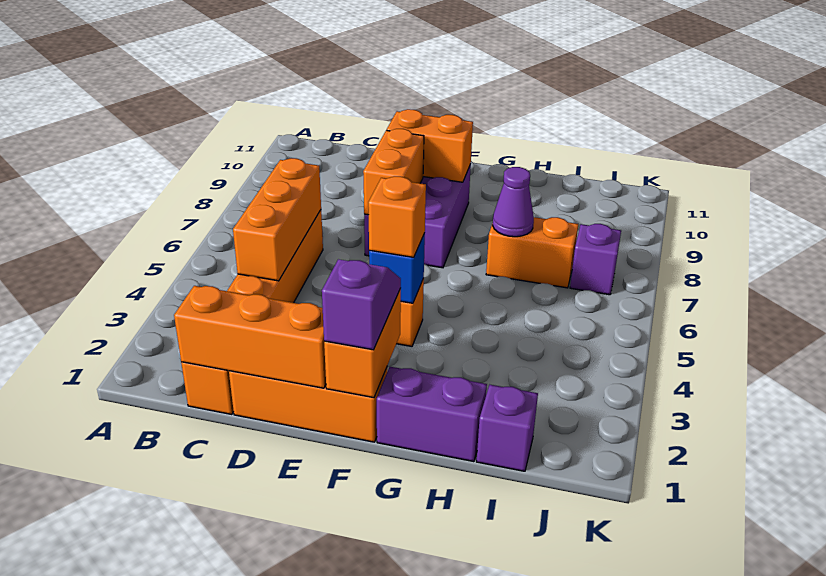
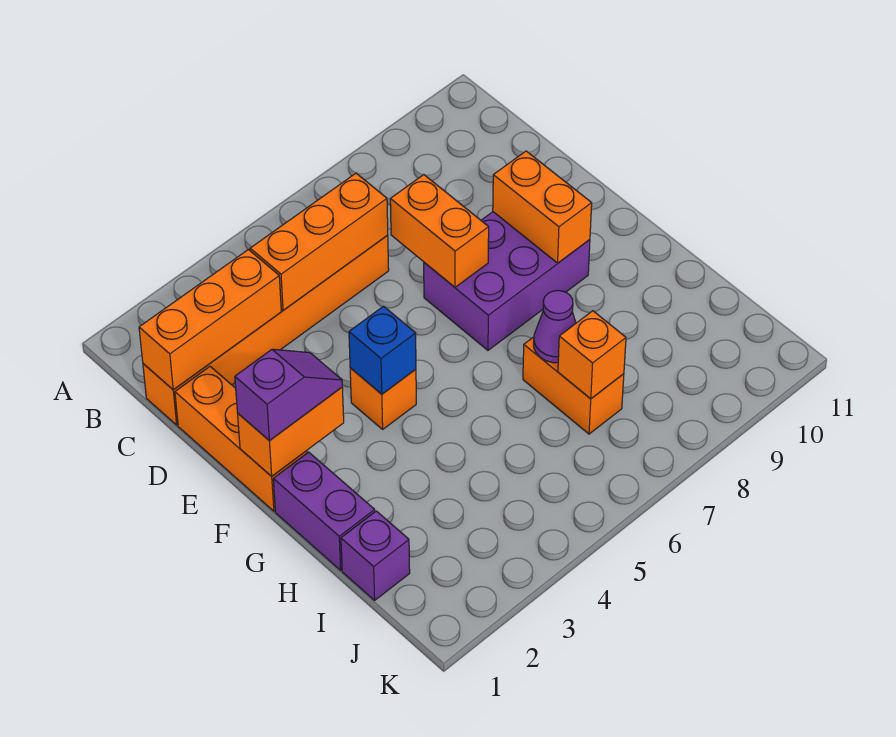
orange brick C1:E1 level 2 -> orange brick C1:C3 level 2
orange brick E7:E8 level 2 -> orange brick D7:E7 level 2
orange brick F4 level 3 -> orange brick I7 level 2
purple brick J7 level 1 -> none

